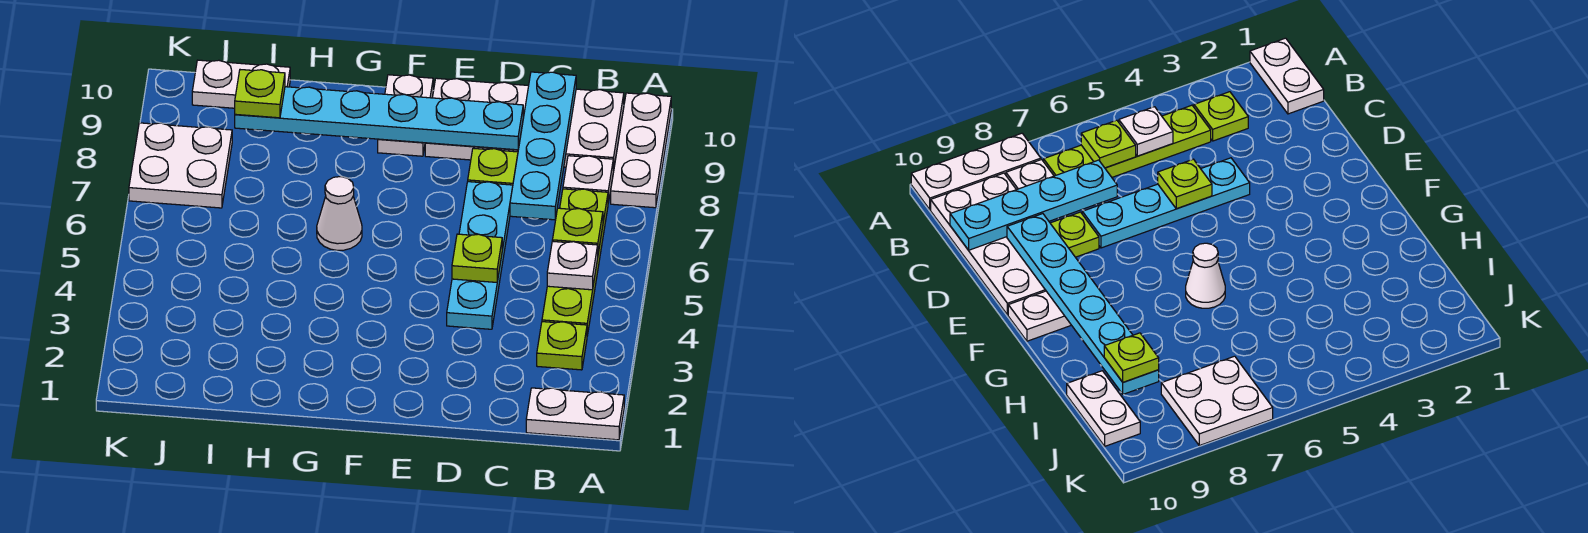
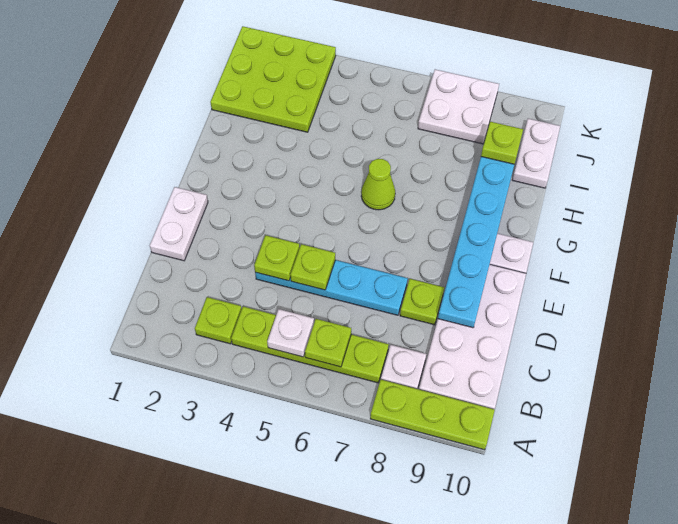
white plate A1:B1 level 1 -> white plate D1:E1 level 1
white plate A8:A10 level 1 -> lime plate A8:A10 level 1
cyan plate C7:C10 level 2 -> none
none -> lime plate D4 level 2
white cone G6 level 1 -> lime cone G6 level 1
none -> lime plate I1:K3 level 1

